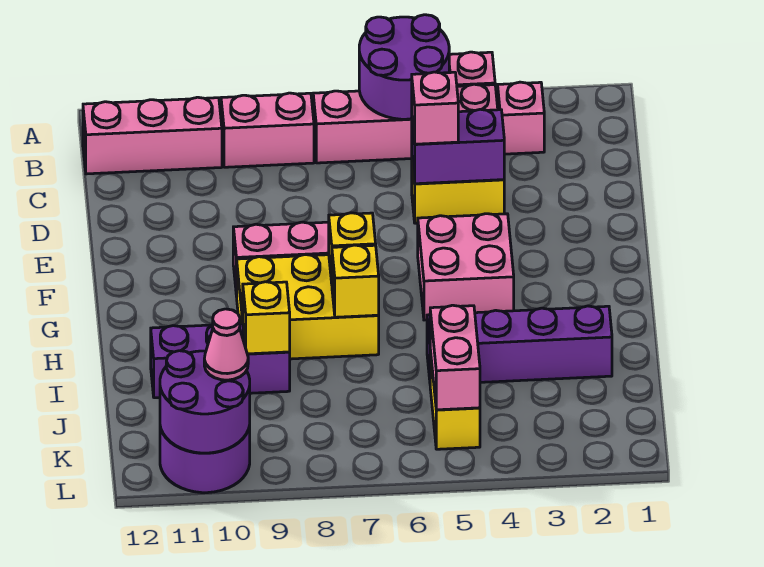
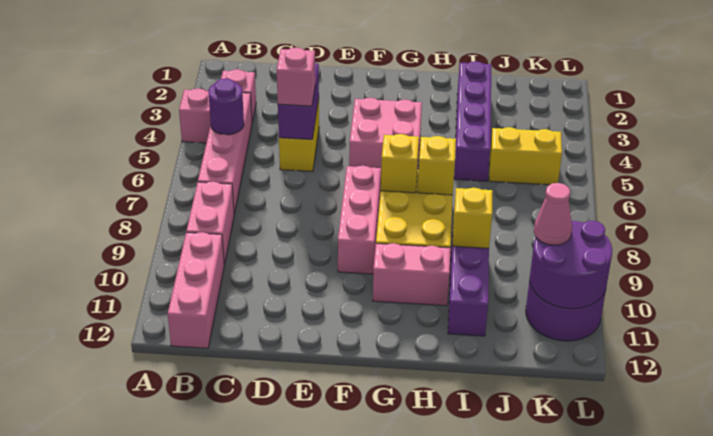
purple round brick A5:B6 level 2 -> purple round brick B5 level 2
pink brick J5:K5 level 2 -> pink brick G10:H10 level 1

